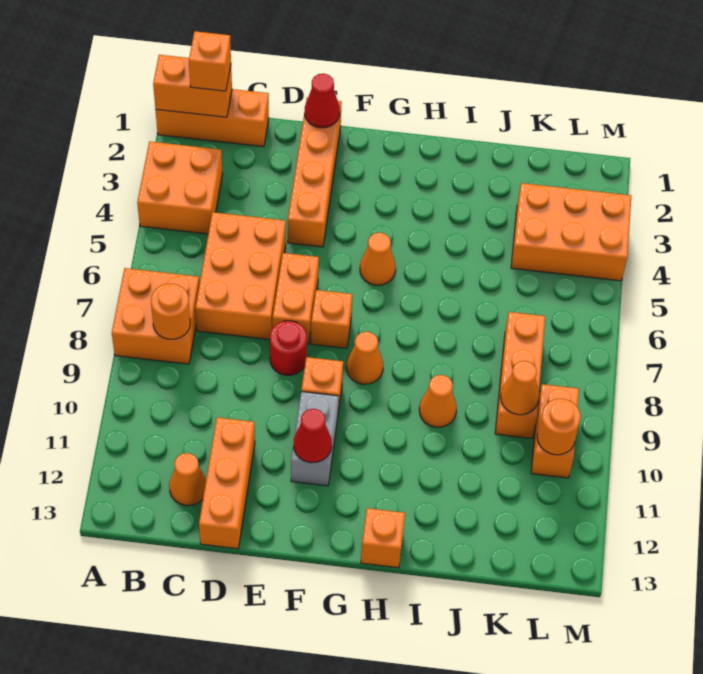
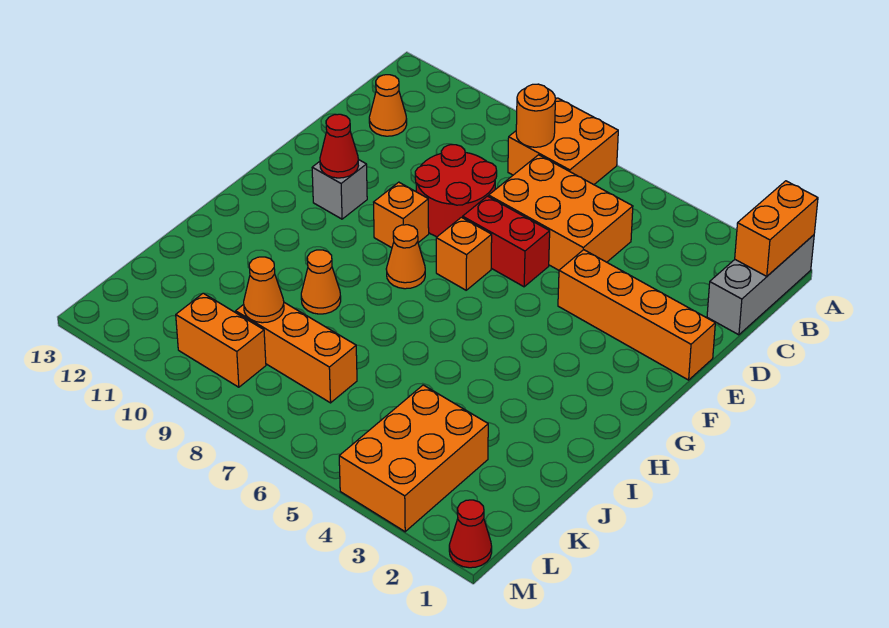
orange brick A1:C1 level 1 -> grey brick A1:C1 level 1
orange brick A3:B4 level 1 -> none
orange brick B1 level 3 -> none
orange brick D11:D13 level 1 -> none
red cone E1 level 2 -> red cone M1 level 1
orange brick E6:E7 level 1 -> red brick E6:E7 level 1
red round brick E8 level 1 -> red round brick D8:E9 level 1
grey brick F10:F11 level 1 -> grey brick F11 level 1
orange cone G5 level 1 -> none
orange brick H13 level 1 -> none
orange round brick L10 level 2 -> none

